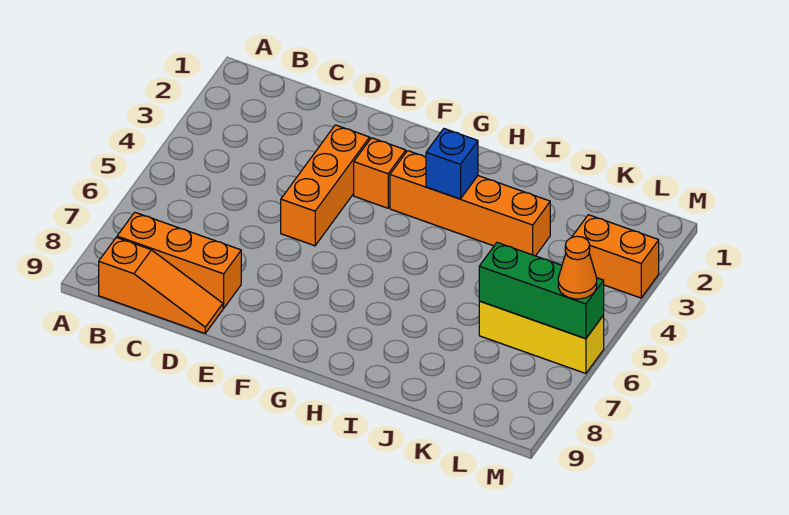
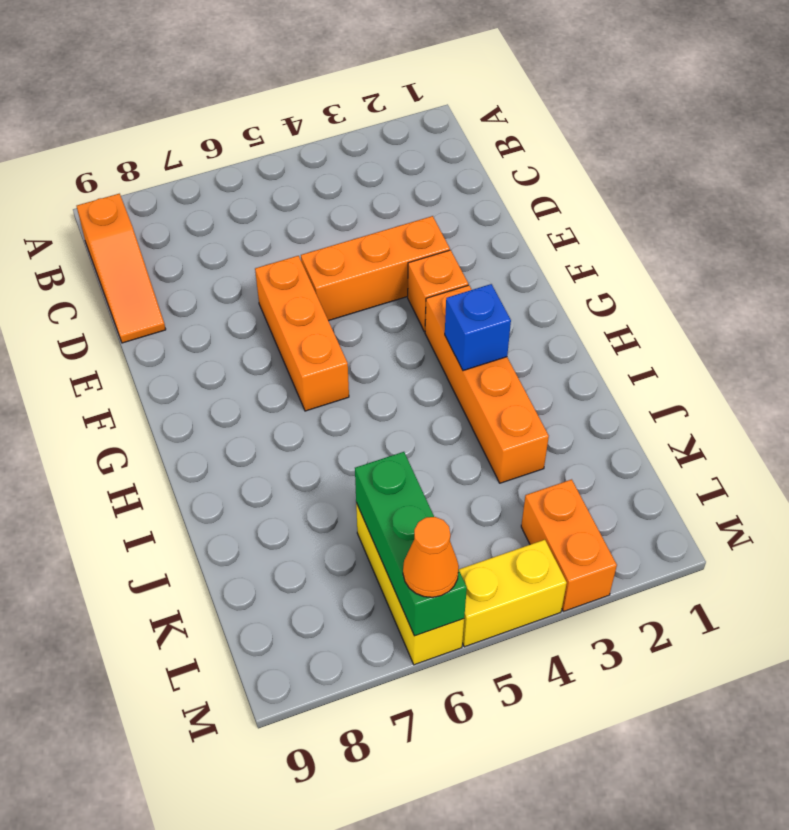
orange brick B8:D8 level 1 -> orange brick E6:G6 level 1
none -> yellow brick M4:M5 level 1

